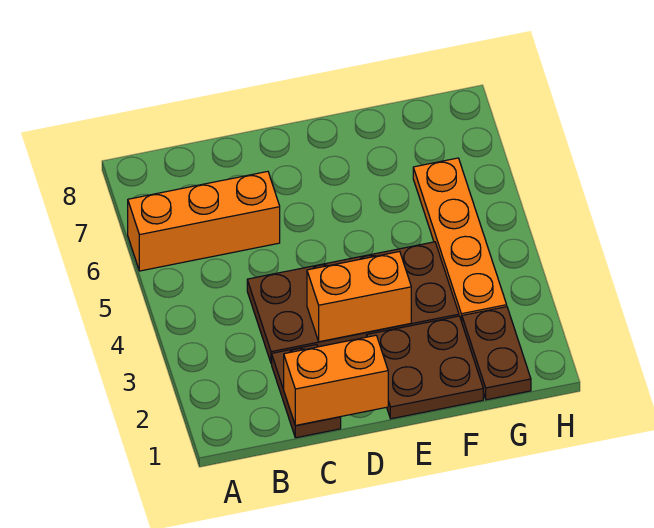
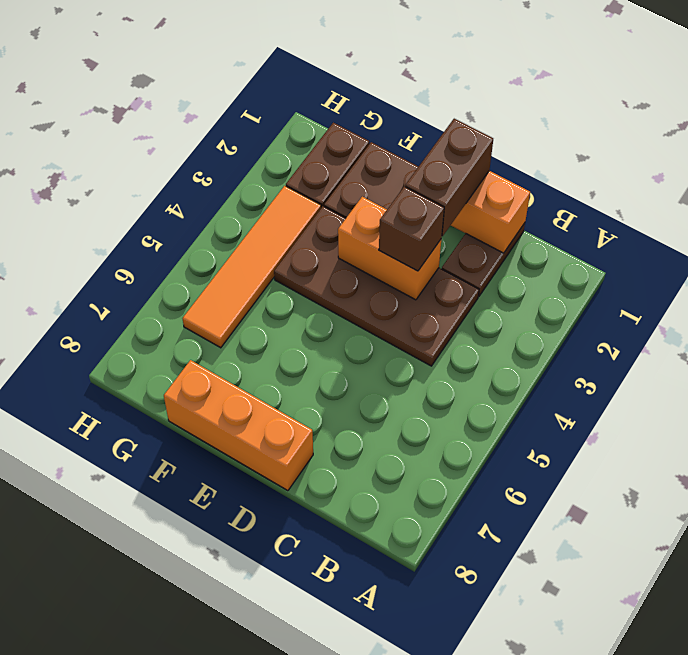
orange brick A6:C6 level 1 -> orange brick D8:F8 level 1
none -> brown brick D1:D2 level 3
none -> brown brick D3 level 3
orange plate G3:G6 level 1 -> orange tile G3:G6 level 1

